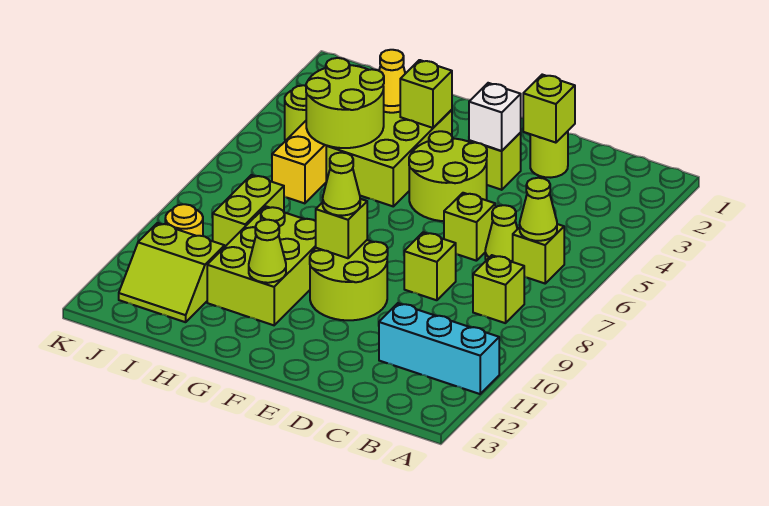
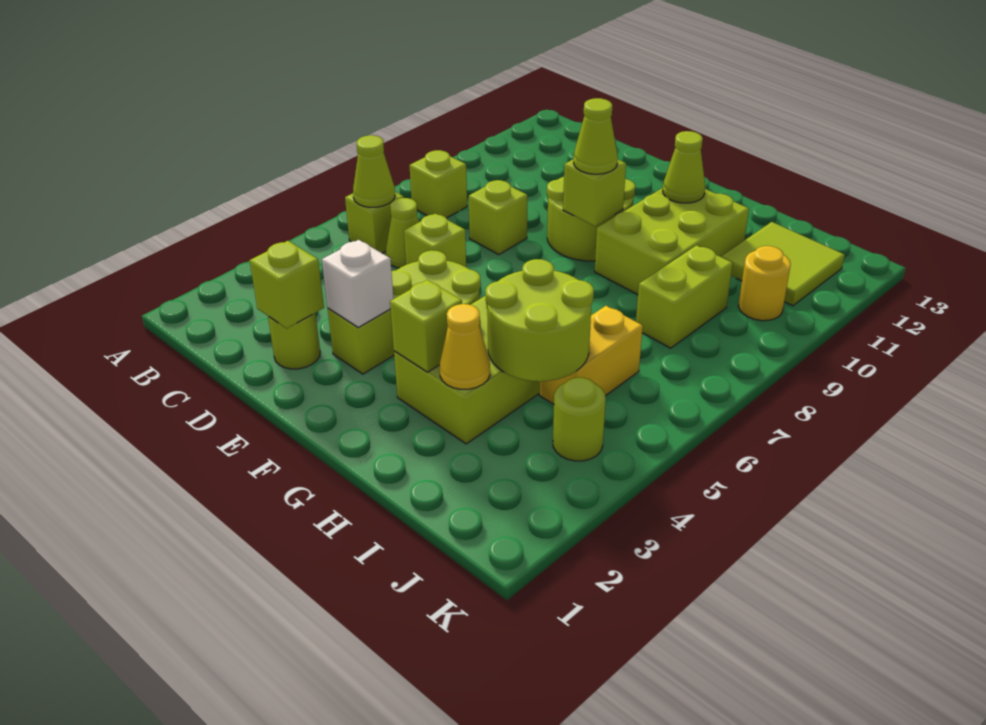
cyan brick A11:C11 level 1 -> none
lime slope I11:J12 level 1 top 11 -> lime tile I11:J12 level 1

